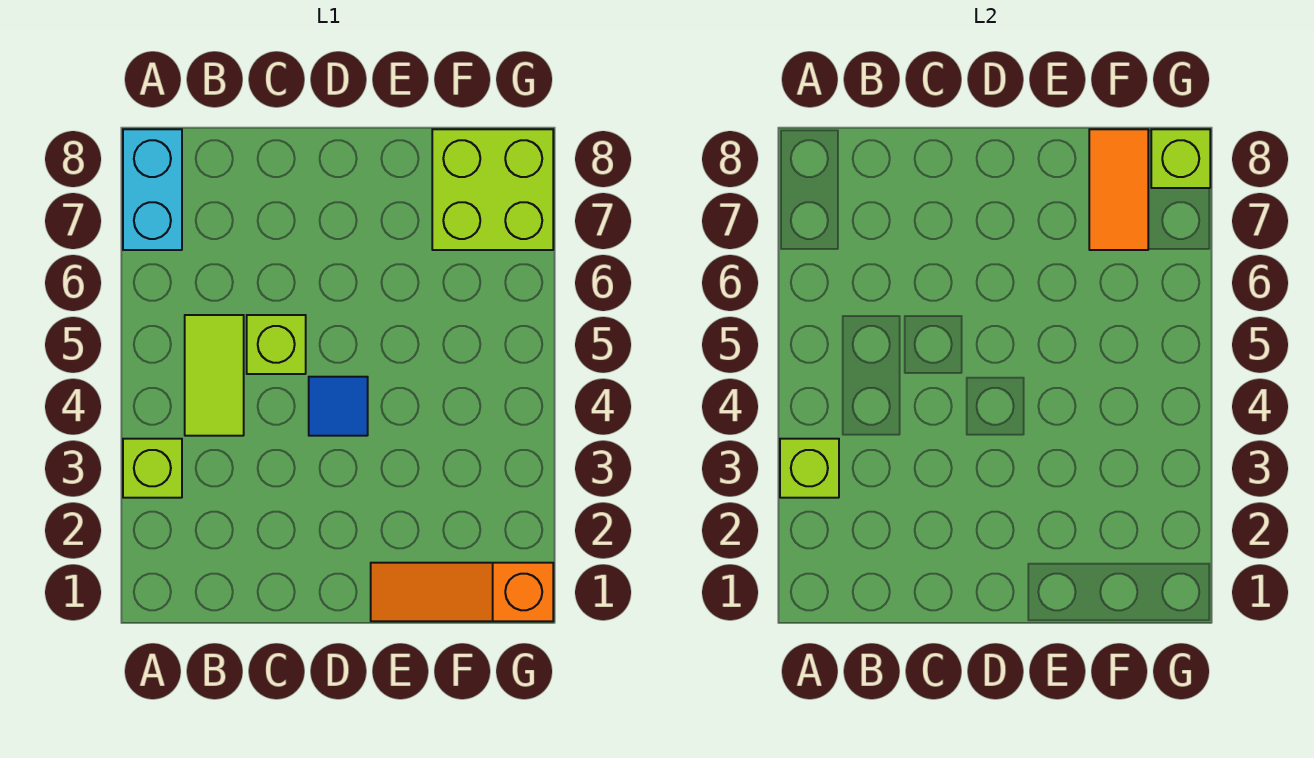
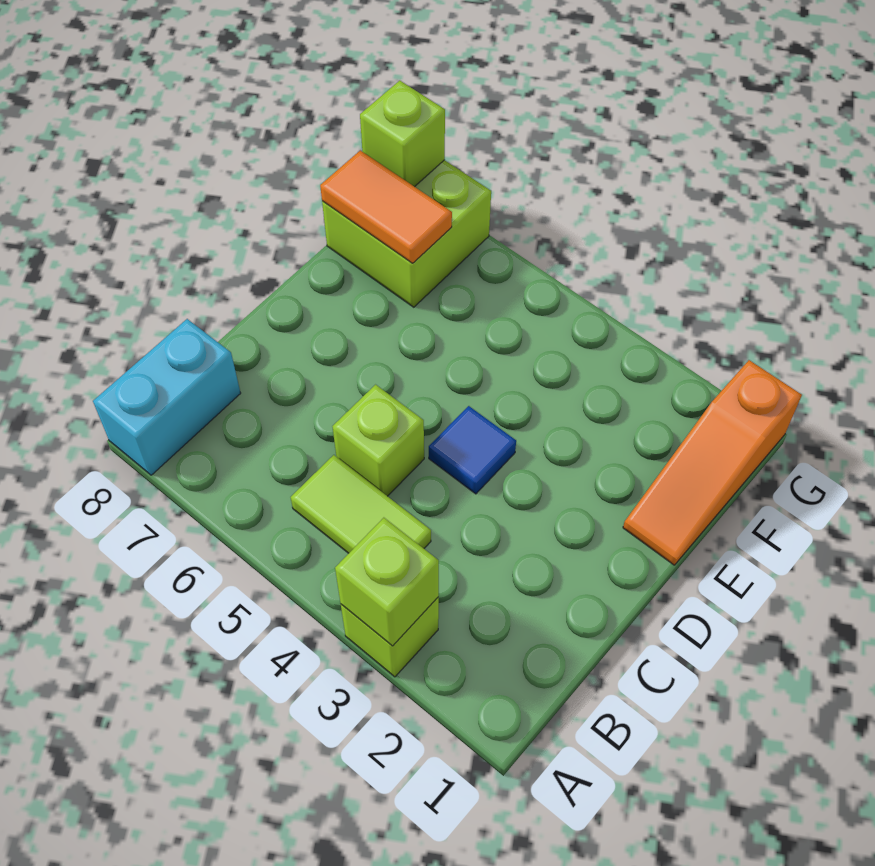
cyan brick A7:A8 level 1 -> cyan brick A8:B8 level 1

